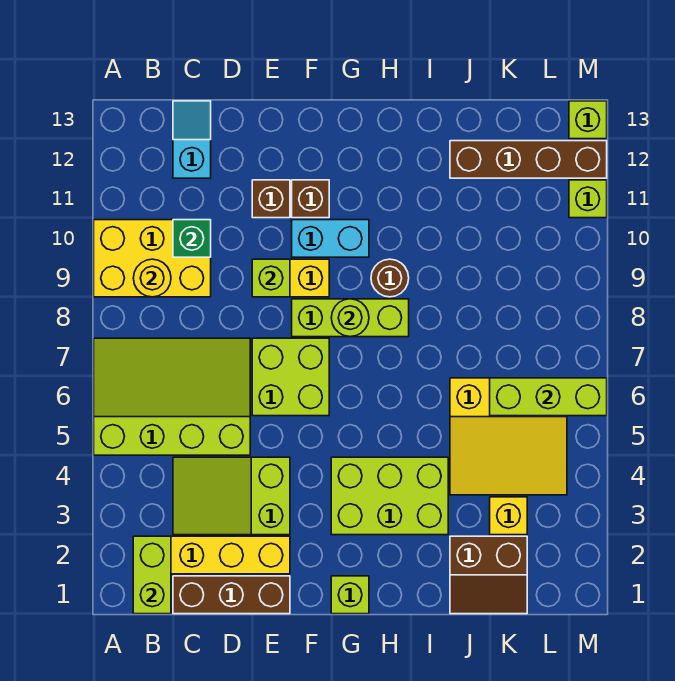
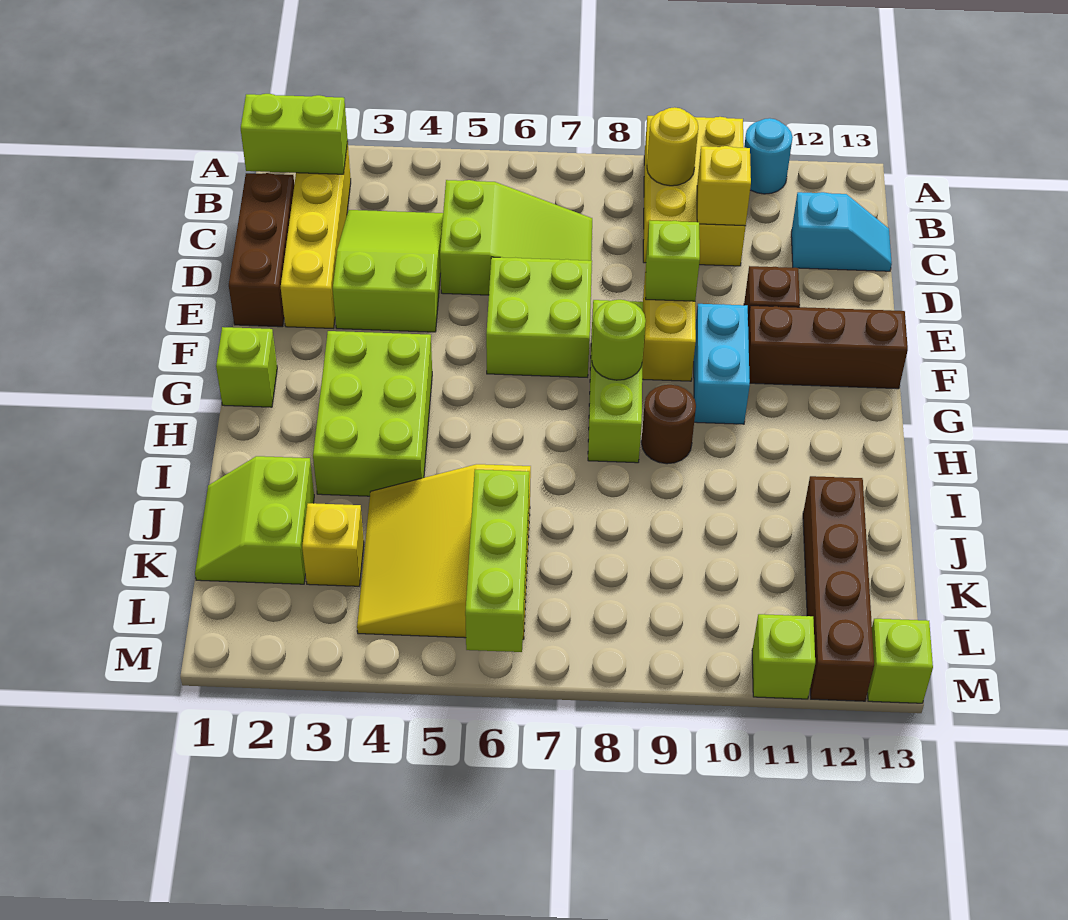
lime slope A5:D7 level 1 top 5 -> lime slope C5:D7 level 1 top 5
none -> cyan round brick A11 level 1
green brick C10 level 2 -> yellow brick C10 level 2
brown brick F11 level 1 -> brown brick F11:F13 level 1
brown slope J1:K2 level 1 top 2 -> lime slope J1:K2 level 1 top 2

